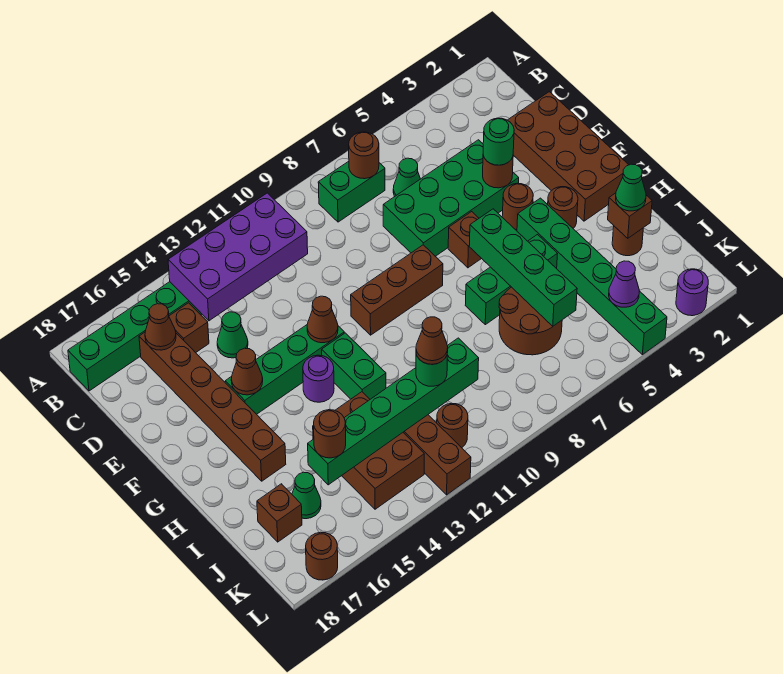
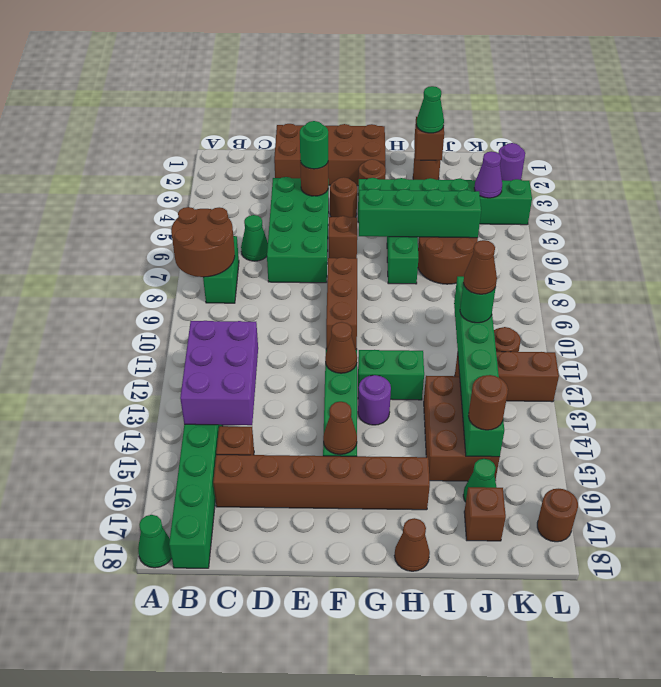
brown round brick B7 level 2 -> brown round brick A7:B8 level 2
purple brick B11:C14 level 2 -> purple brick B12:C14 level 2
brown cone C16 level 2 -> brown cone H18 level 1
green cone D14 level 1 -> green cone A18 level 1
brown brick I13:K14 level 1 -> brown brick I13:J15 level 1

